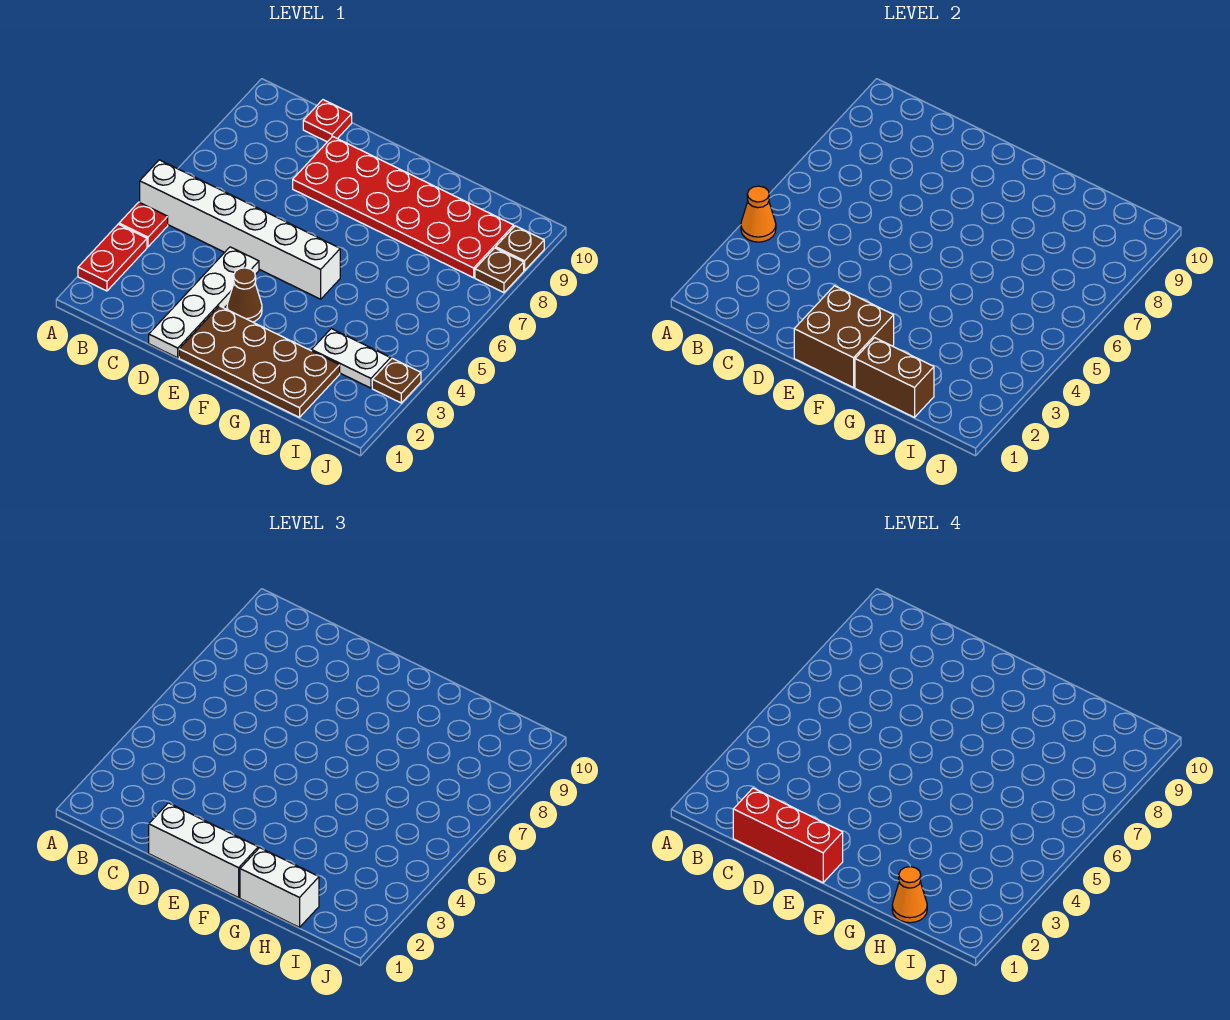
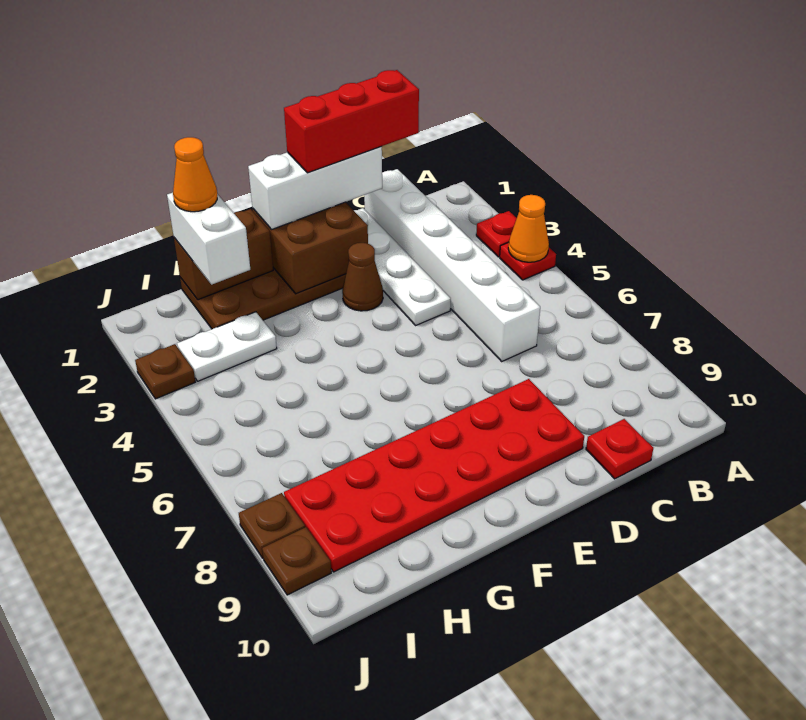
red plate A2:A3 level 1 -> red plate A3 level 1
white brick A5:F5 level 1 -> white brick C1:C6 level 1
white brick G1:H1 level 3 -> white brick H1:H2 level 3

